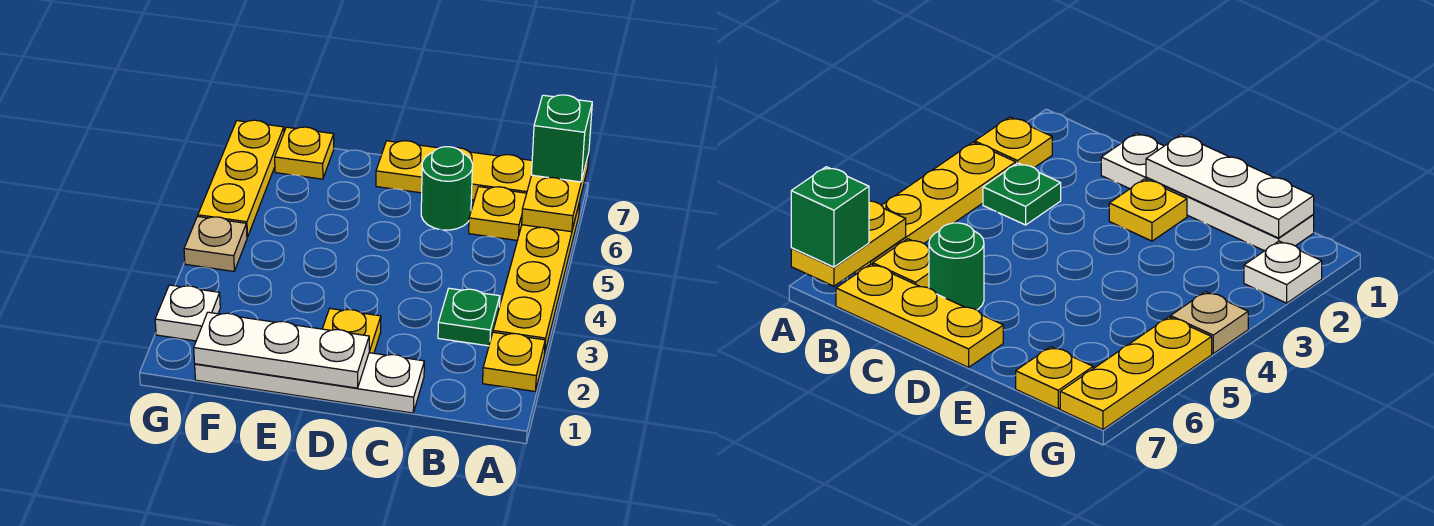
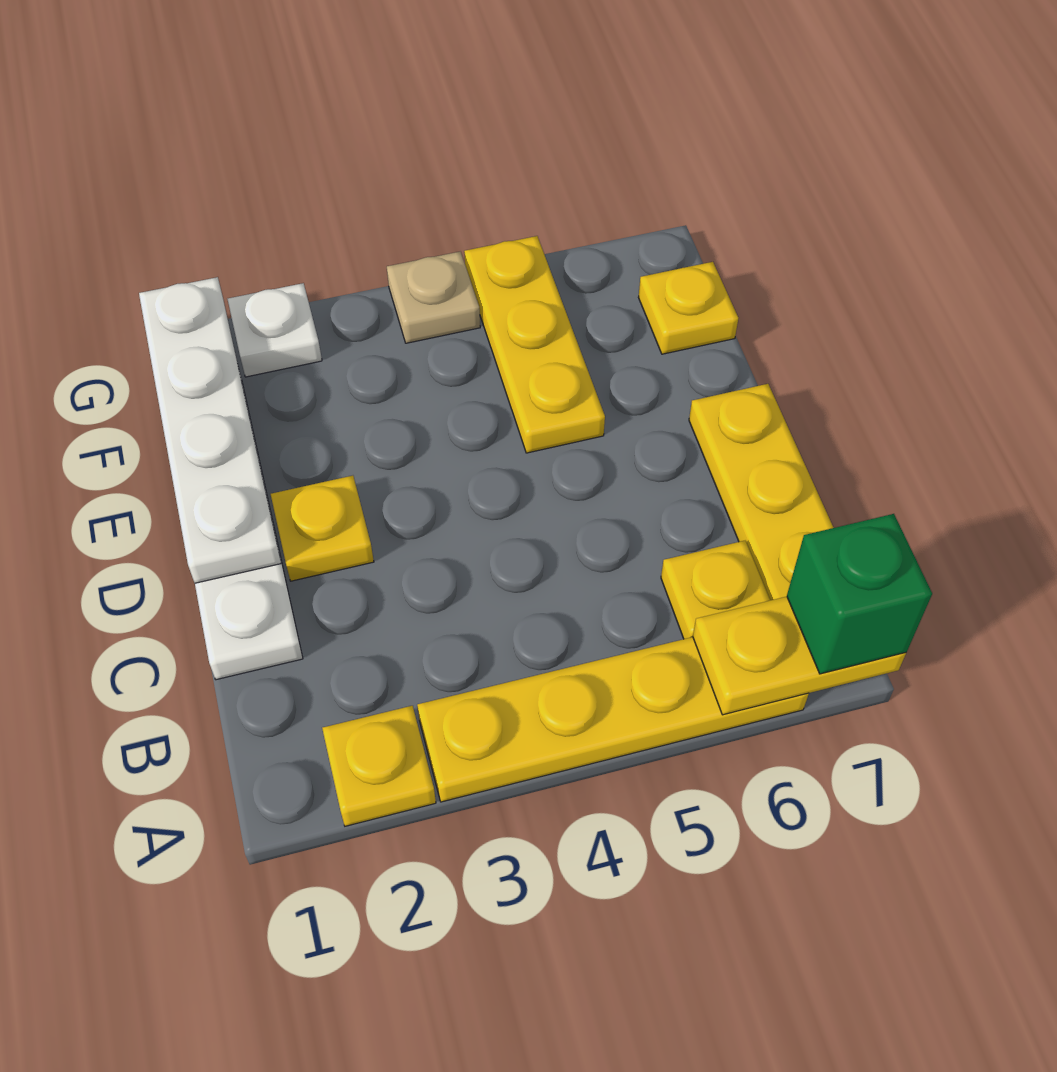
green plate B3 level 1 -> none
green round brick C6 level 1 -> none
white plate D1:F1 level 2 -> white plate D1:G1 level 2
yellow plate G5:G7 level 1 -> yellow plate E5:G5 level 1

